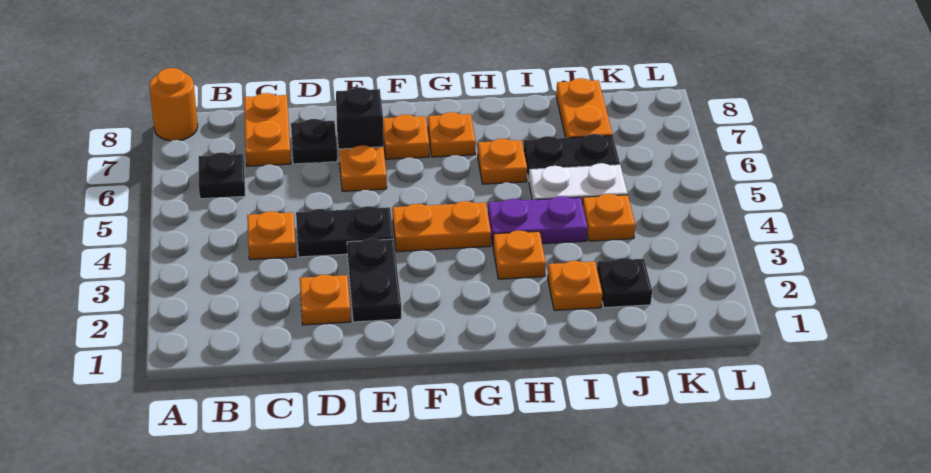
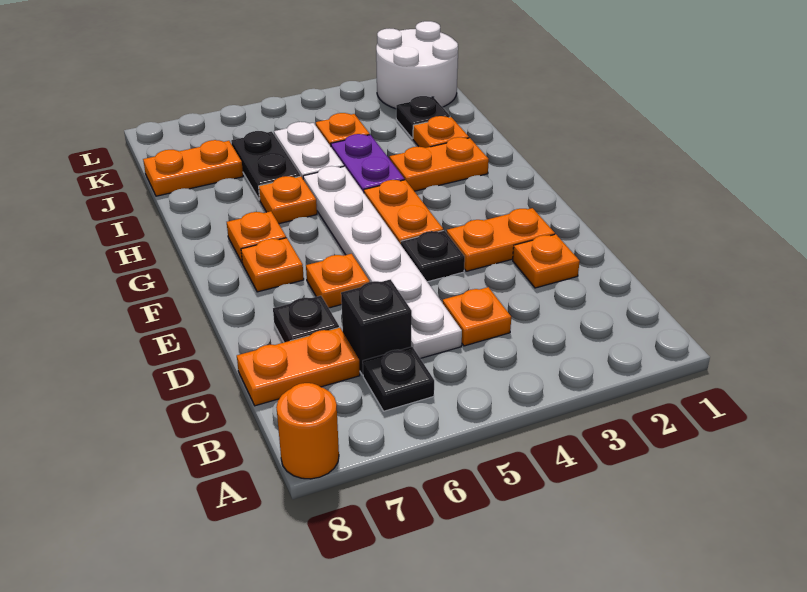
none -> white plate C5:H5 level 1
black plate D4:E4 level 1 -> black plate E4 level 1
black plate E2:E3 level 1 -> orange plate E2:E3 level 1
black brick E7 level 1 -> black brick C6 level 1
orange plate H3 level 1 -> orange plate H2:H3 level 1
none -> white round brick K1:L2 level 1

